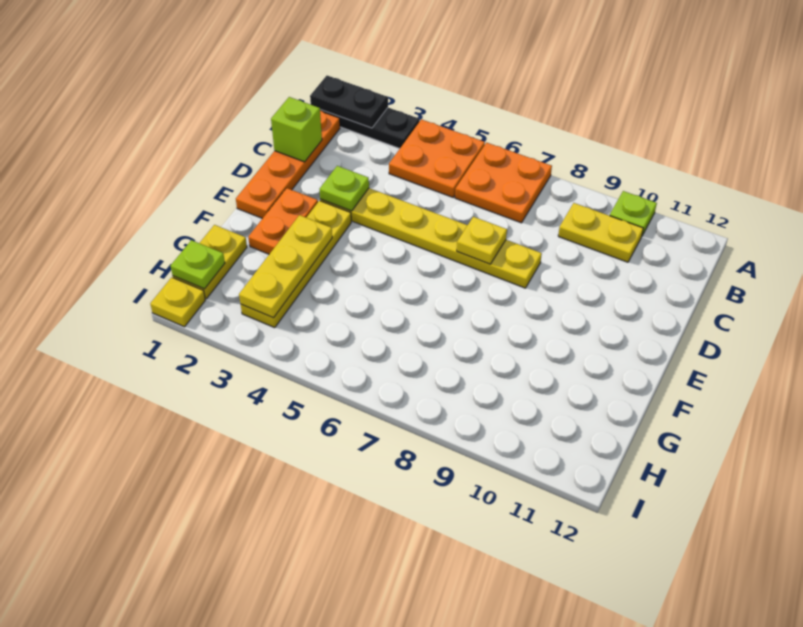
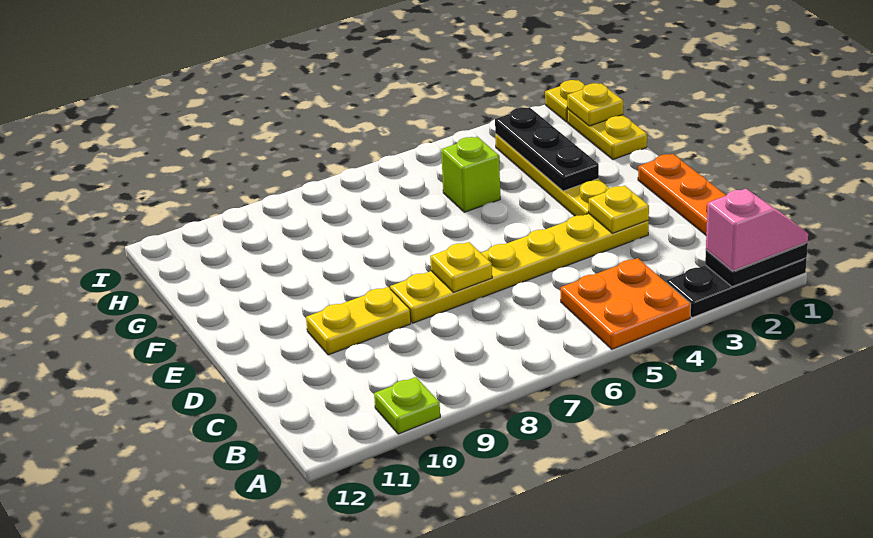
none -> pink slope A1:A2 level 3 top 2
orange plate A6:B7 level 1 -> none
yellow plate B9:B10 level 1 -> yellow plate D9:D10 level 1
lime brick C1 level 2 -> lime brick G5 level 1
lime plate D3 level 2 -> yellow plate D3 level 2
orange plate E2:F2 level 1 -> none
yellow plate F3:H3 level 2 -> black plate F3:H3 level 2
lime plate H1 level 2 -> yellow plate H1 level 2

